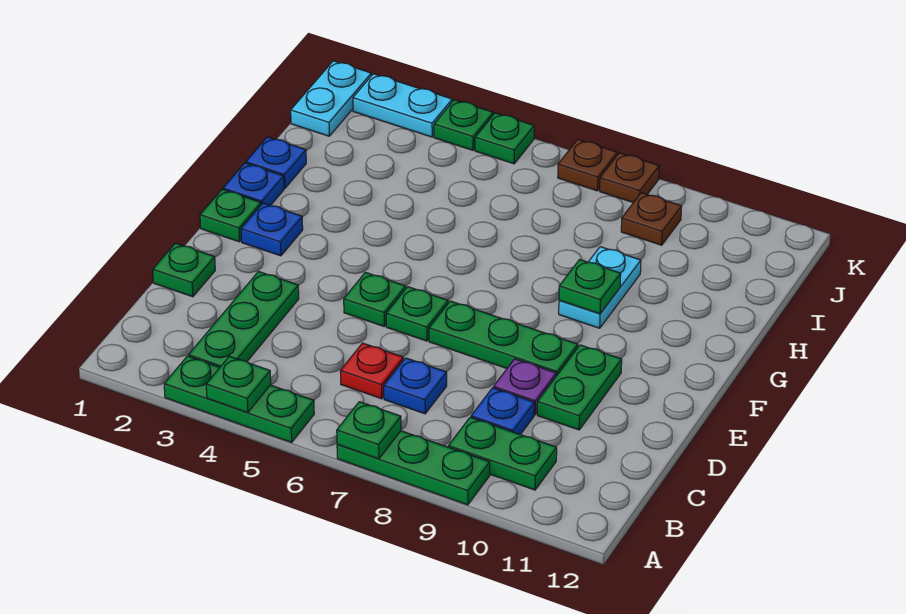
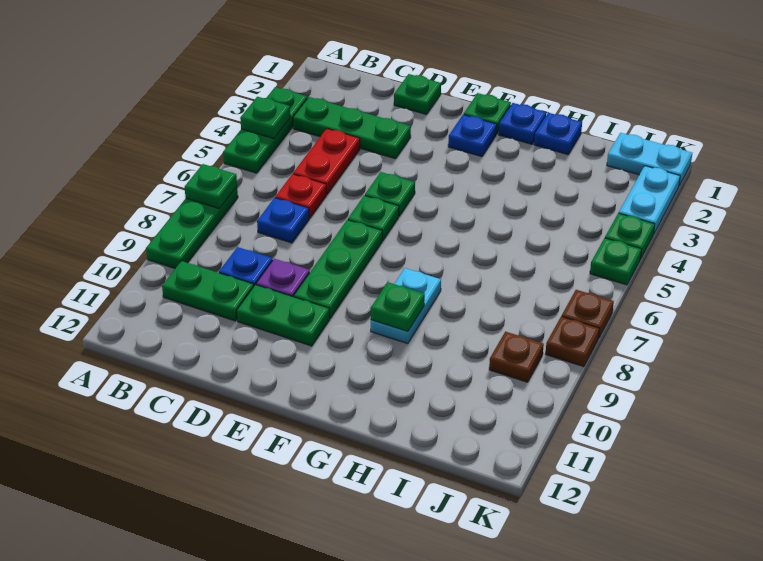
green plate B9:B10 level 1 -> green plate B10:C10 level 1
none -> red plate C4:C5 level 1
cyan plate G9:H9 level 1 -> cyan plate G8:G9 level 1

